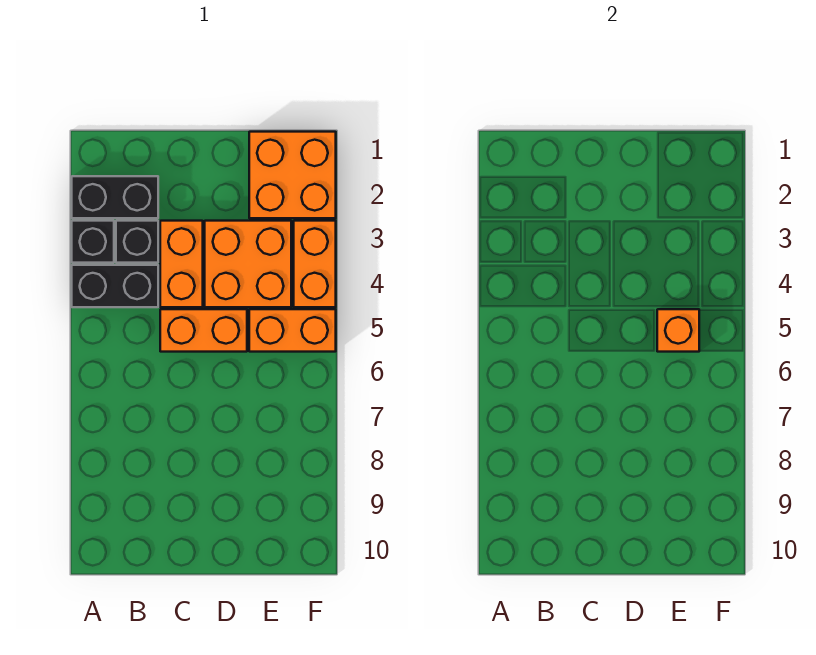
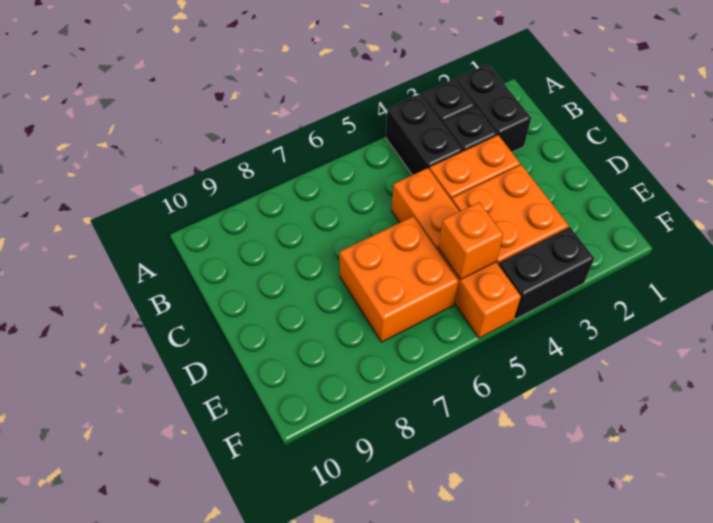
orange brick E1:F2 level 1 -> orange brick D6:E7 level 1
orange brick F3:F4 level 1 -> black brick F3:F4 level 1

